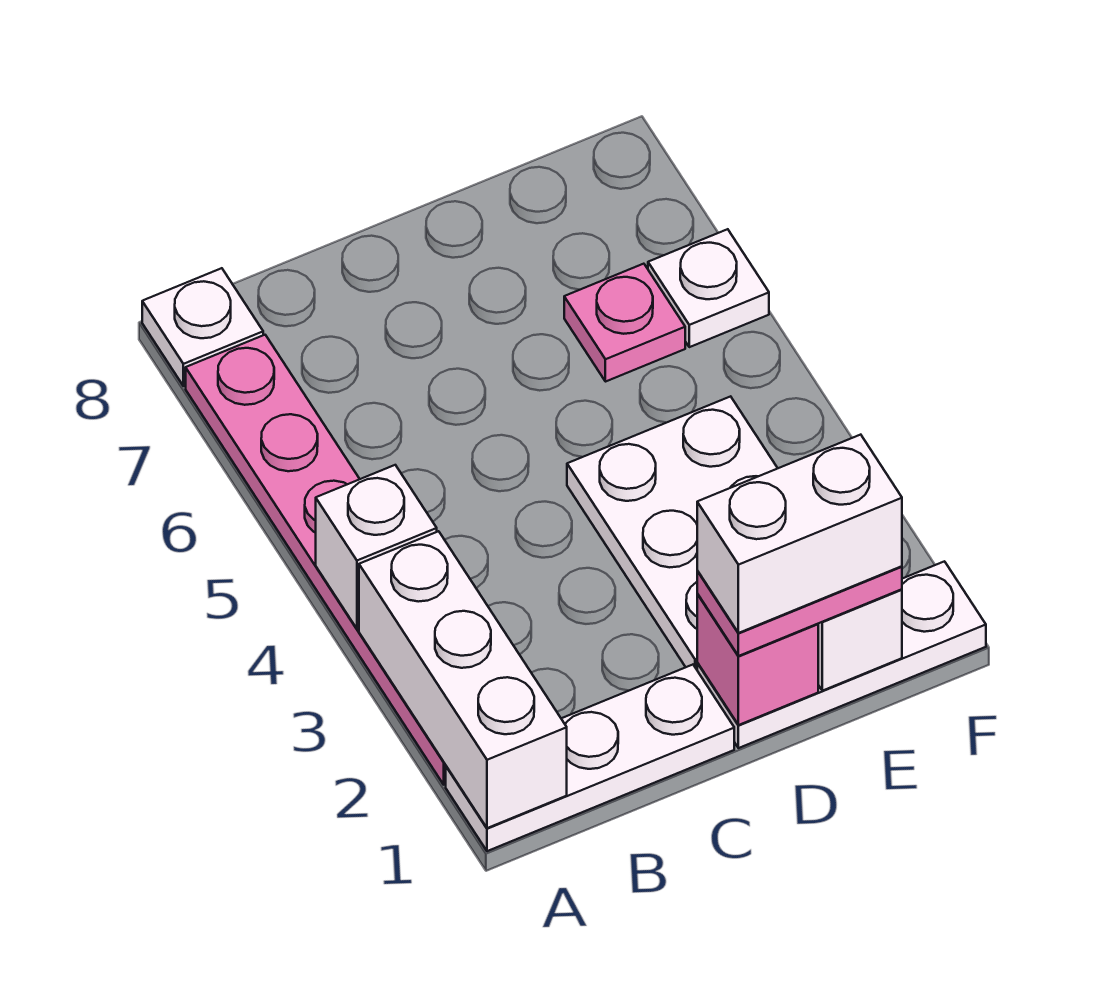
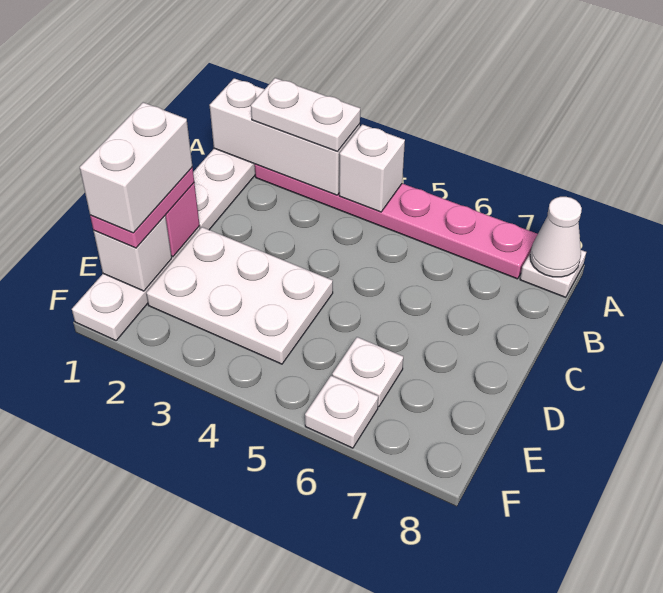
none -> white plate A2:A3 level 3
none -> white cone A8 level 2
pink plate E6 level 1 -> white plate E6 level 1

